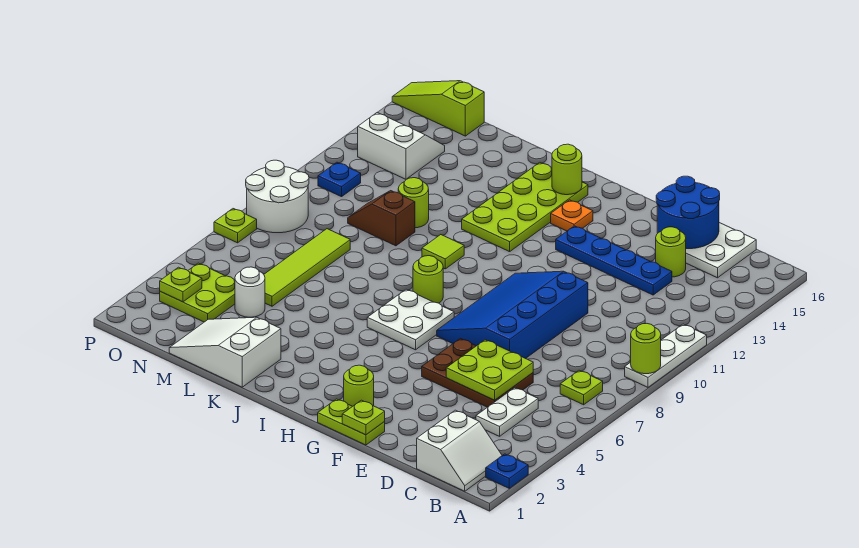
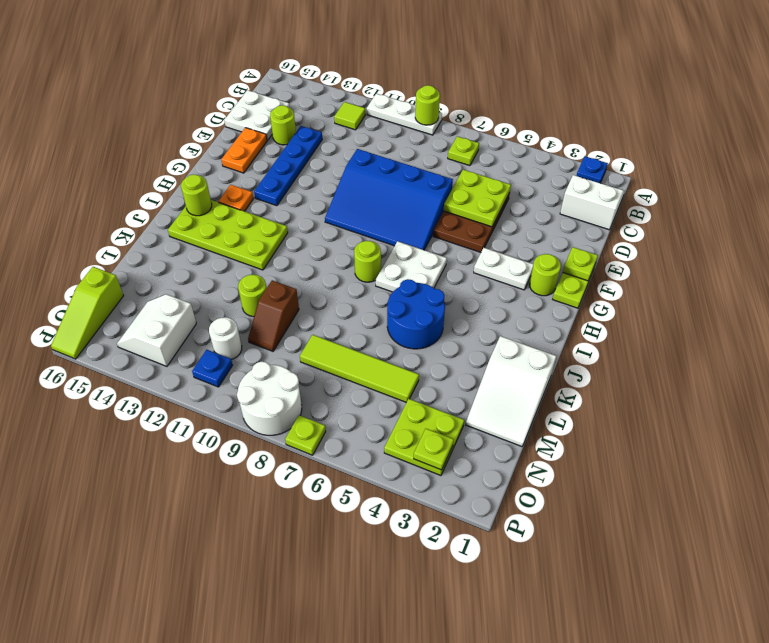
white plate C4:C5 level 1 -> white plate G3:G4 level 1
blue round brick D15:E16 level 2 -> blue round brick J5:K6 level 1
none -> orange plate E15:F15 level 1
lime tile J10 level 1 -> lime tile B12 level 1
white round brick M4 level 1 -> white round brick N11 level 1

